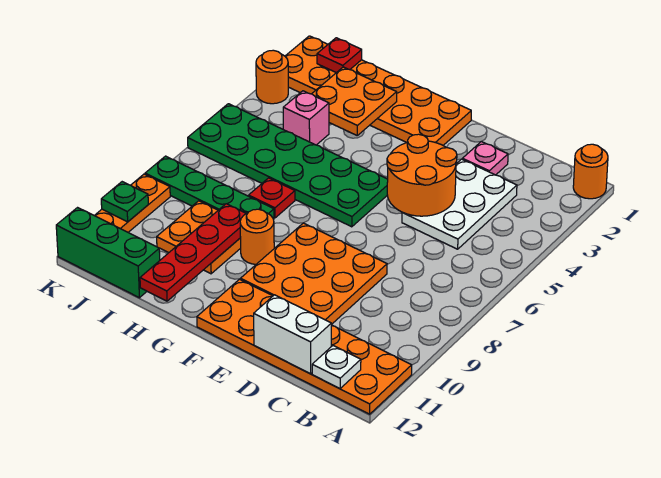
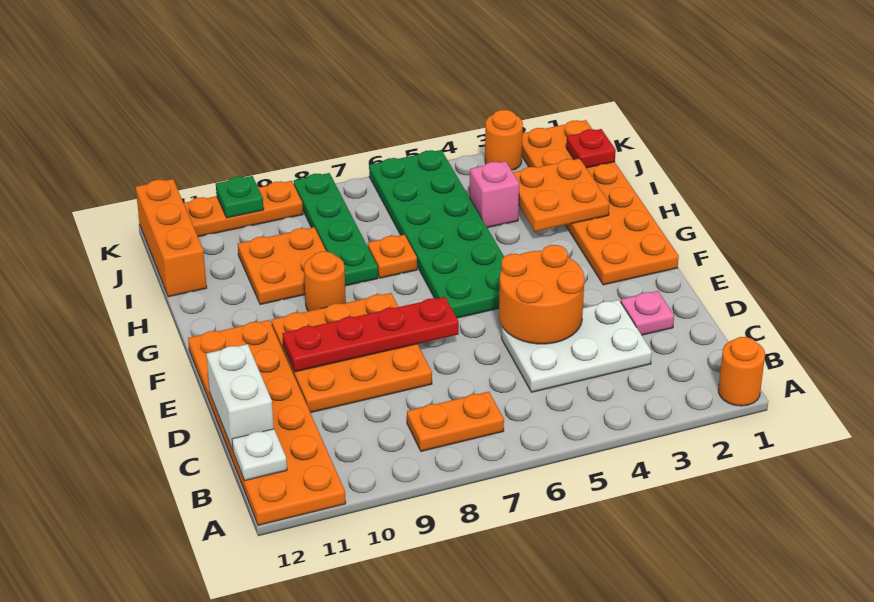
none -> orange plate B7:B8 level 1
red plate H7 level 1 -> orange plate H7 level 1
red plate H9:H12 level 2 -> red plate E7:E10 level 2
green brick I12:K12 level 1 -> orange brick I12:K12 level 1

